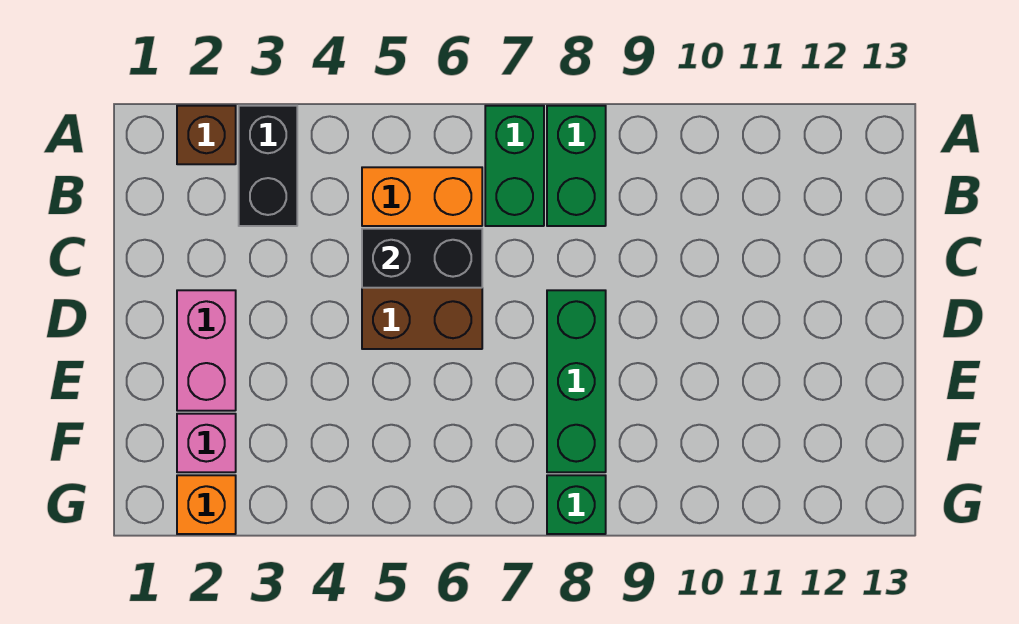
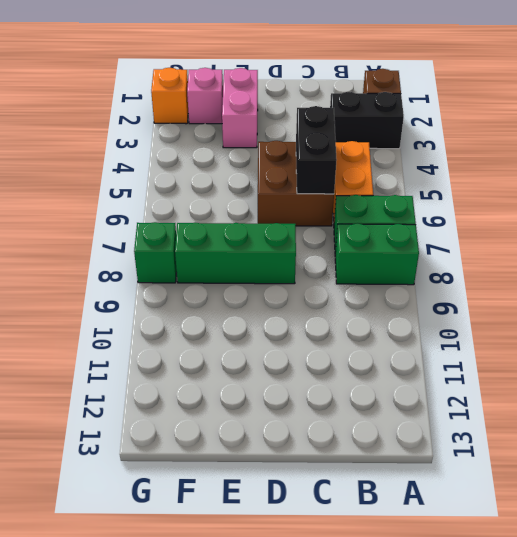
pink brick D2:E2 level 1 -> pink brick E2:E3 level 1

